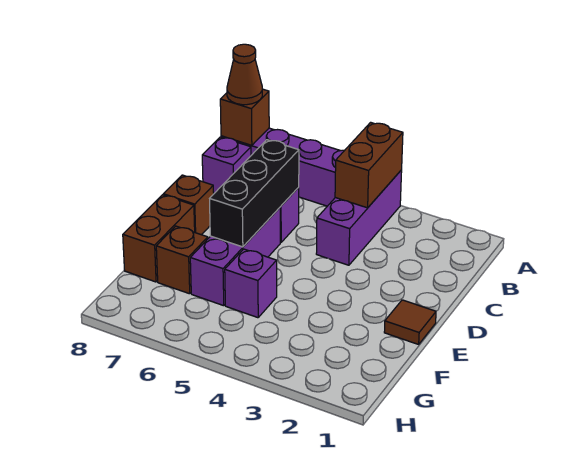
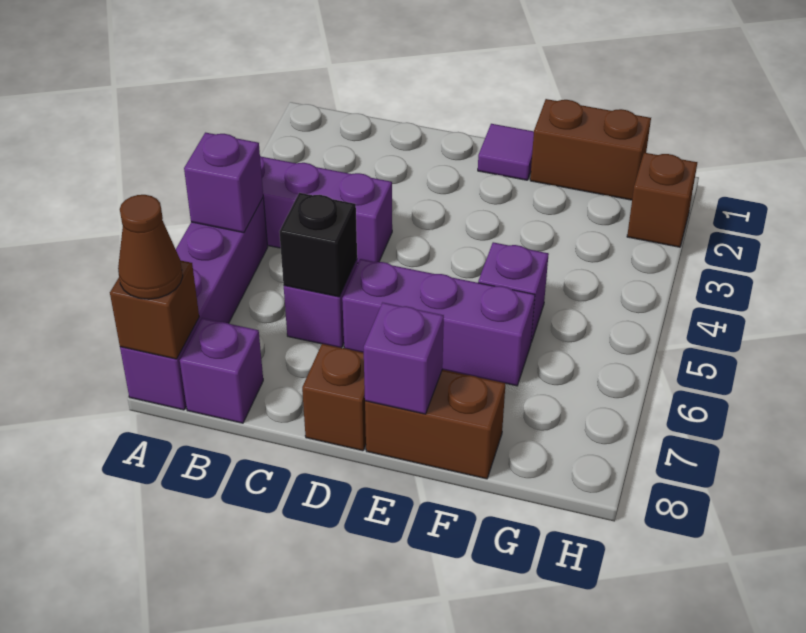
brown brick A4:B4 level 2 -> brown brick F1:G1 level 1
none -> purple brick A5 level 2
black brick C6:E6 level 2 -> black brick C6 level 2
brown tile E1 level 1 -> purple tile E1 level 1
none -> purple brick E8 level 2
brown brick F7 level 1 -> brown brick H2 level 1

